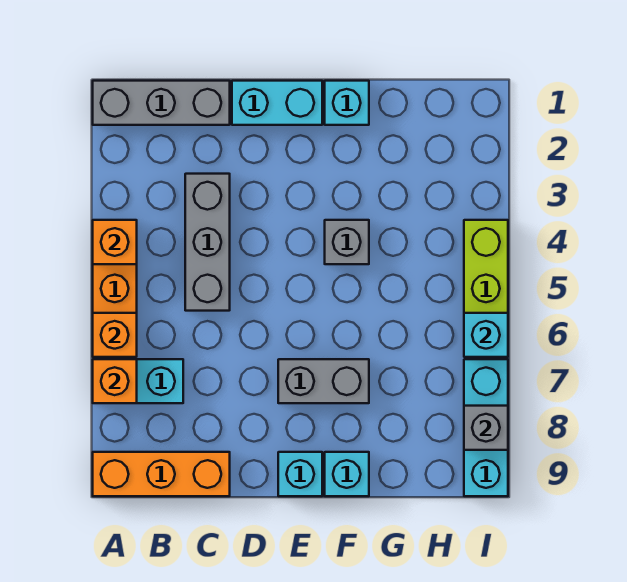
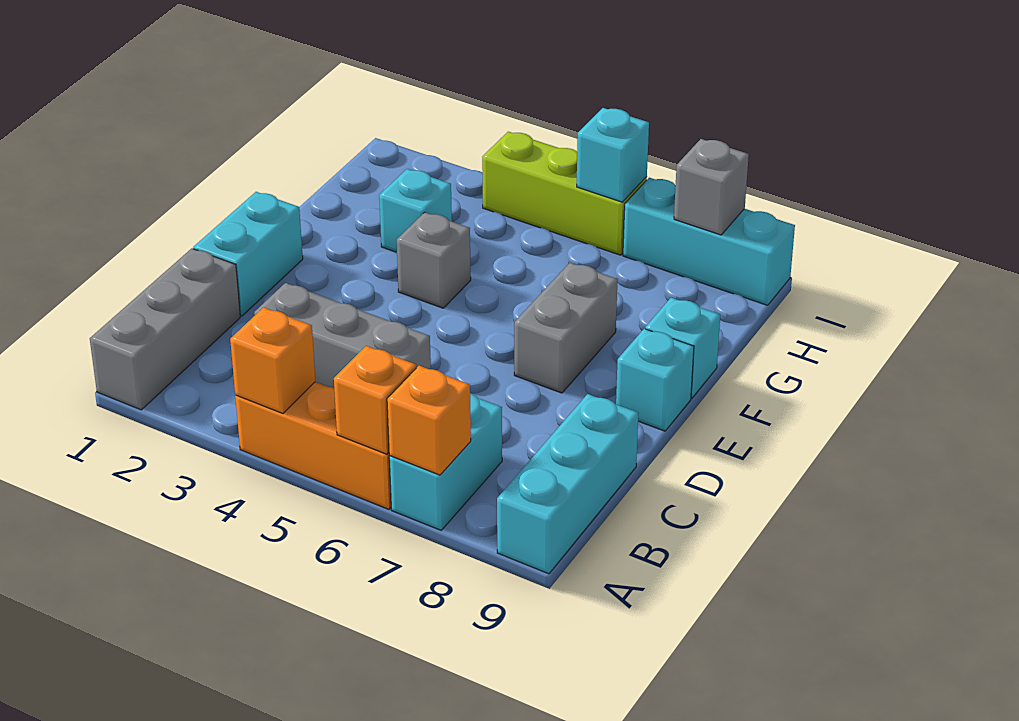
orange brick A9:C9 level 1 -> cyan brick A9:C9 level 1
cyan brick F1 level 1 -> cyan brick G3 level 1

